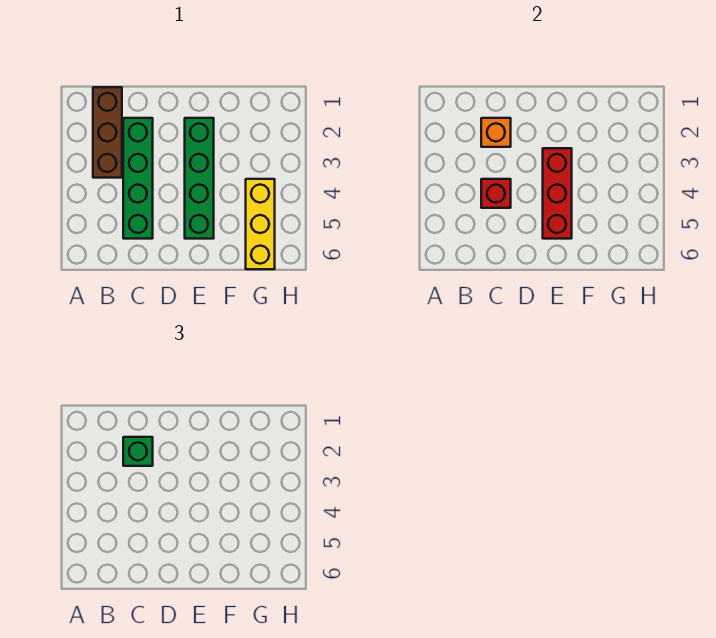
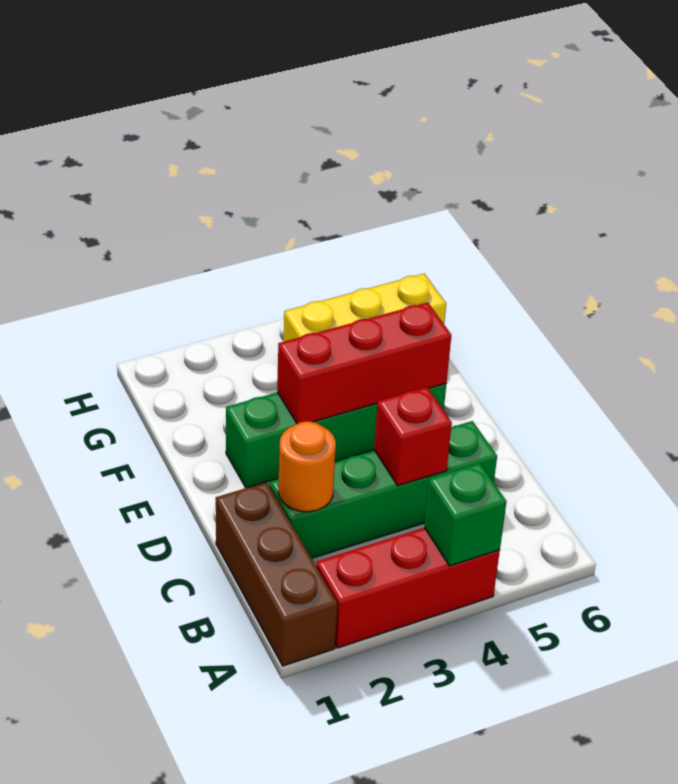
none -> red brick A2:A4 level 1
brown brick B1:B3 level 1 -> brown brick A1:C1 level 1
orange brick C2 level 2 -> orange round brick C2 level 2
green brick C2 level 3 -> green brick A4 level 2

